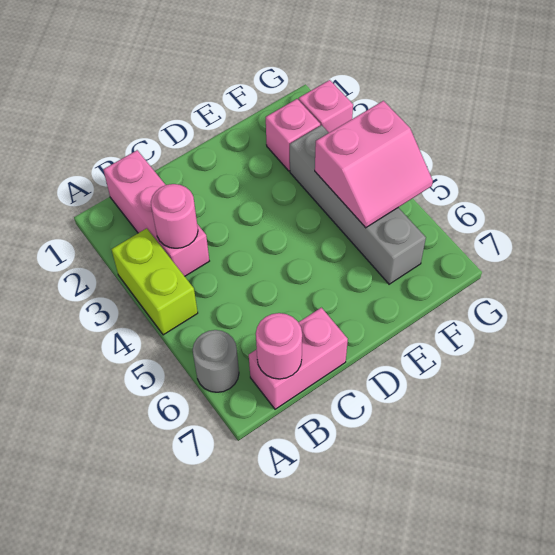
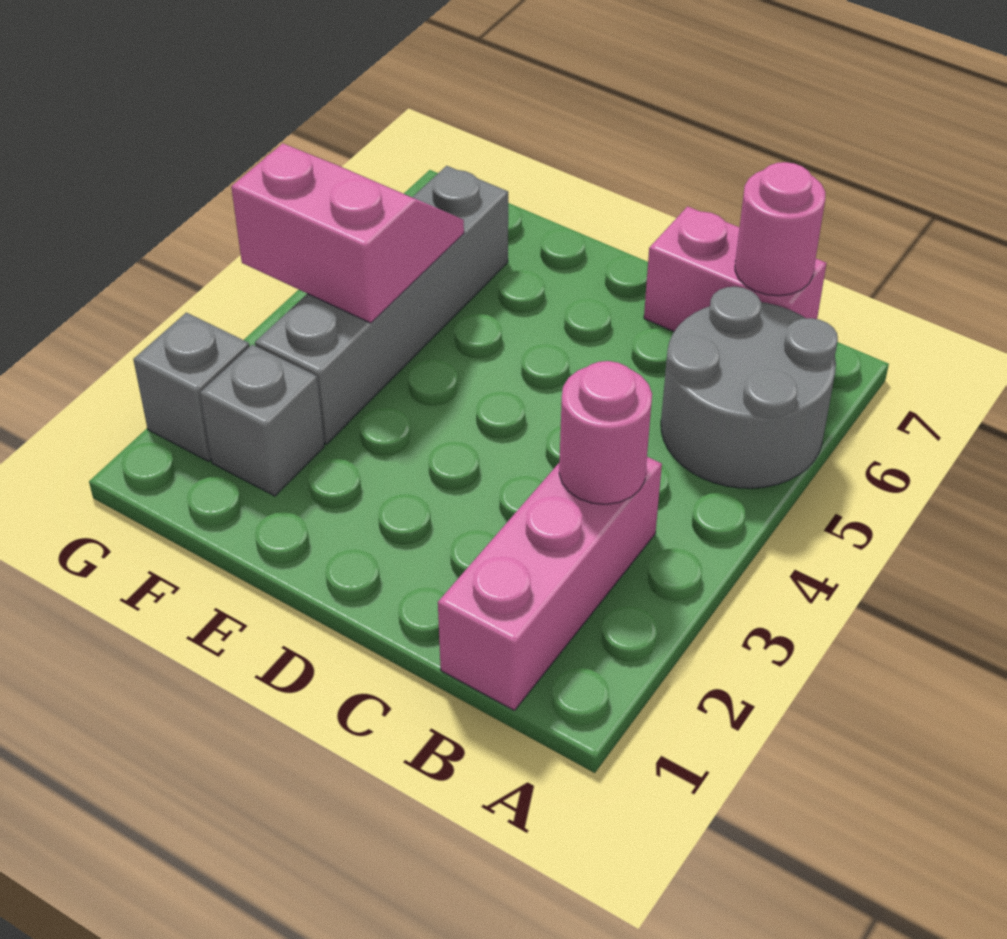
lime brick A3:A4 level 1 -> none
grey round brick A6 level 1 -> grey round brick A5:B6 level 1
pink brick F2 level 1 -> grey brick F2 level 1
pink brick G2 level 1 -> grey brick G2 level 1

